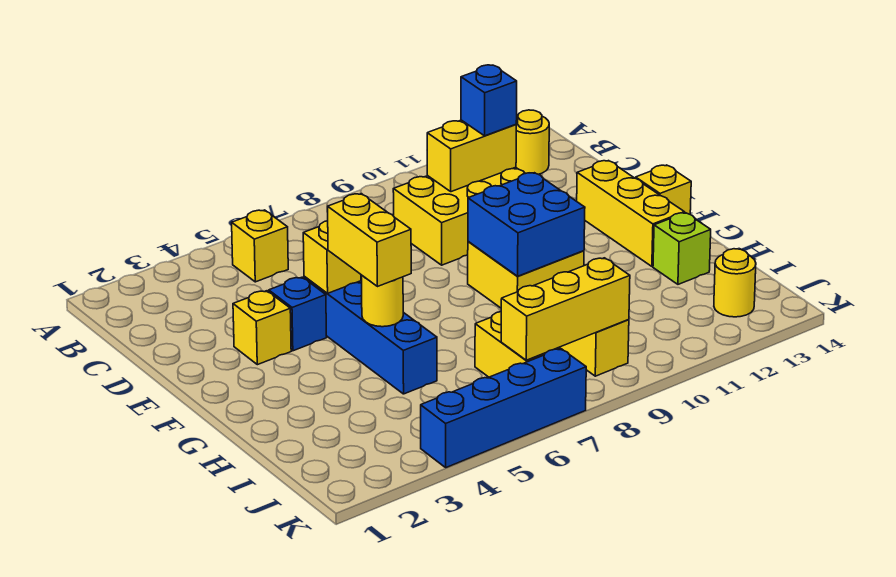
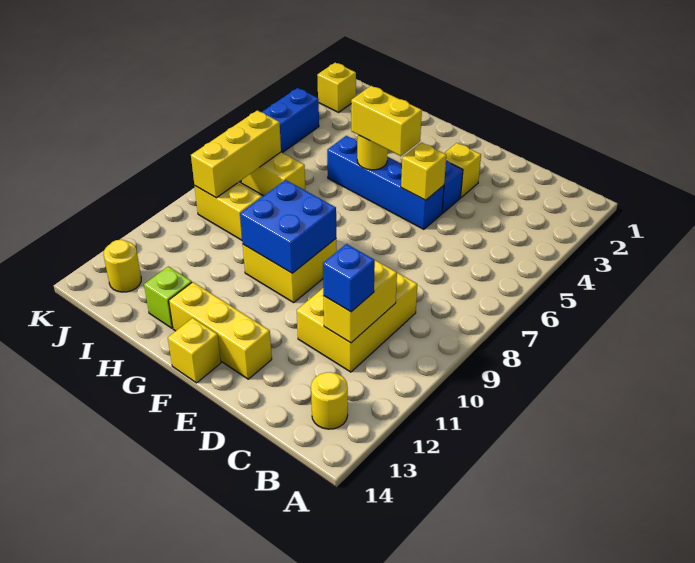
yellow brick B5 level 1 -> yellow brick K2 level 1

